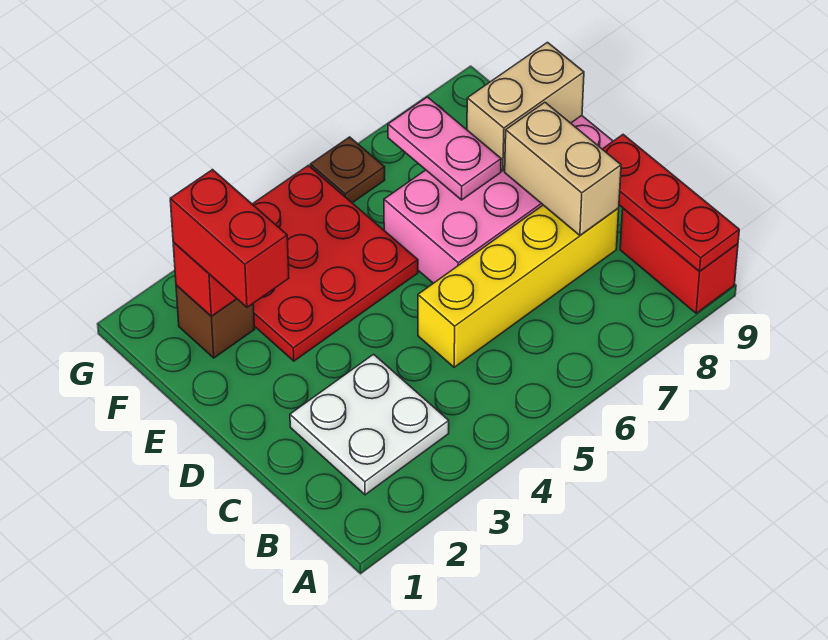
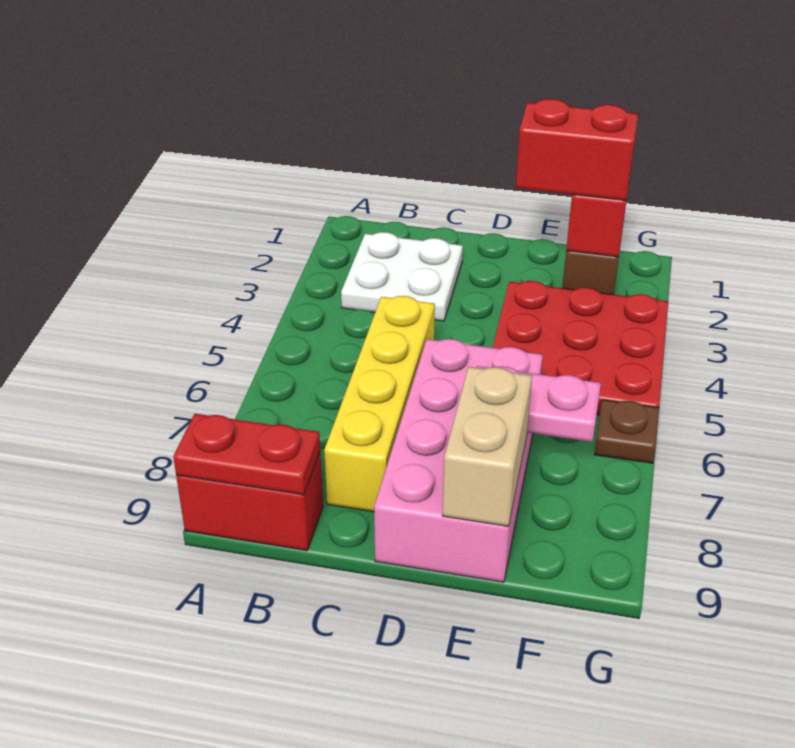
red plate A9:C9 level 2 -> red plate A9:B9 level 2
tan brick C8:D8 level 2 -> none

